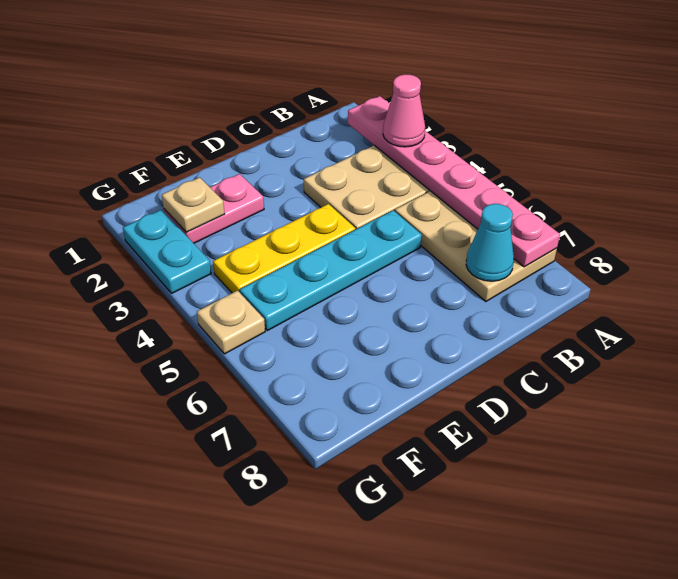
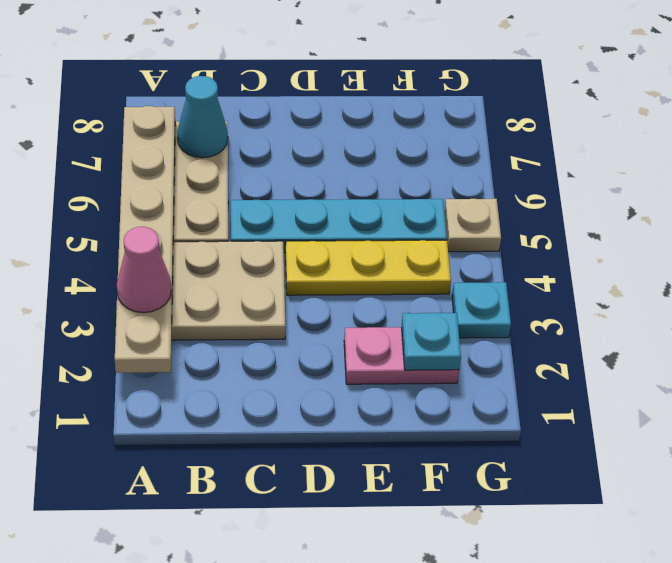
pink plate A2:A7 level 2 -> tan plate A2:A7 level 2
tan plate F2 level 2 -> cyan plate F2 level 2
cyan plate G2:G3 level 1 -> cyan plate G3 level 1

